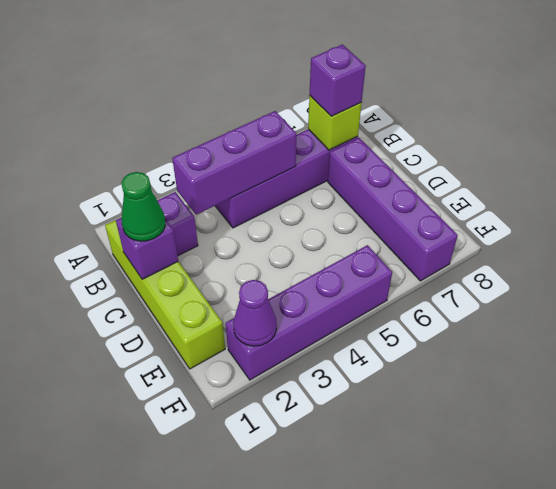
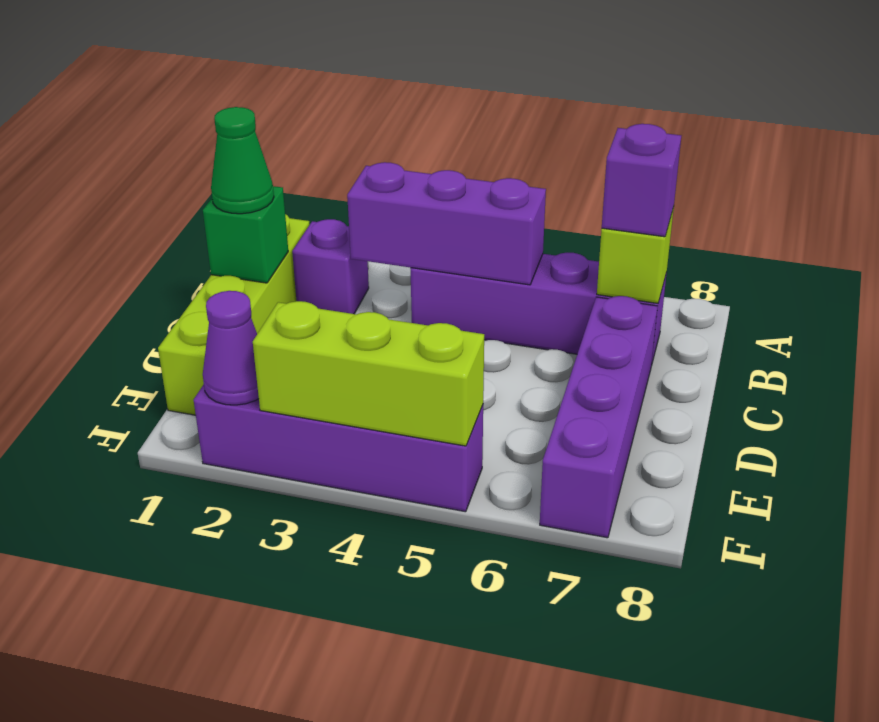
purple brick C1 level 2 -> green brick C1 level 2
none -> lime brick F3:F5 level 2

